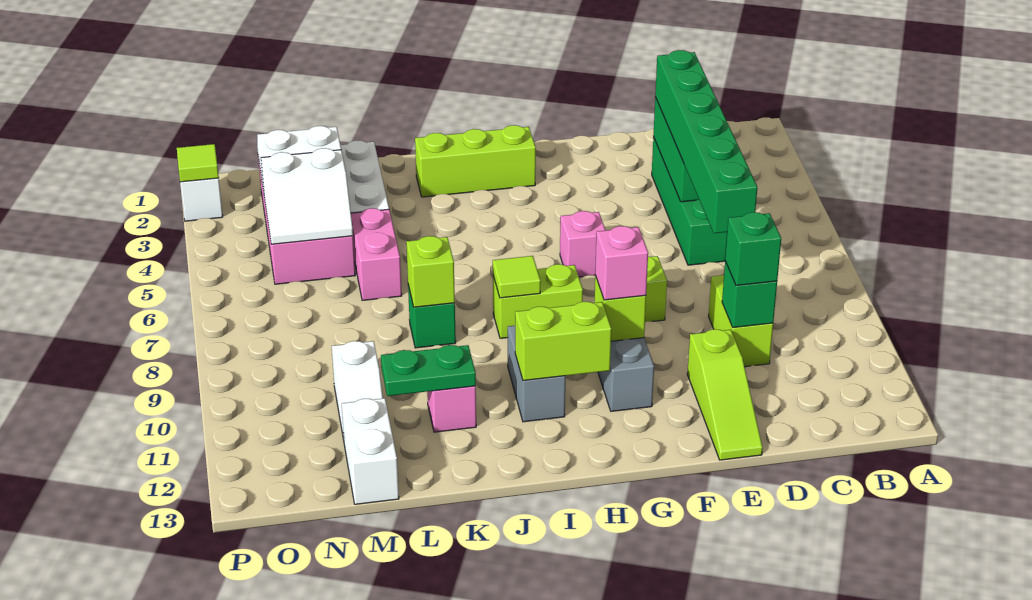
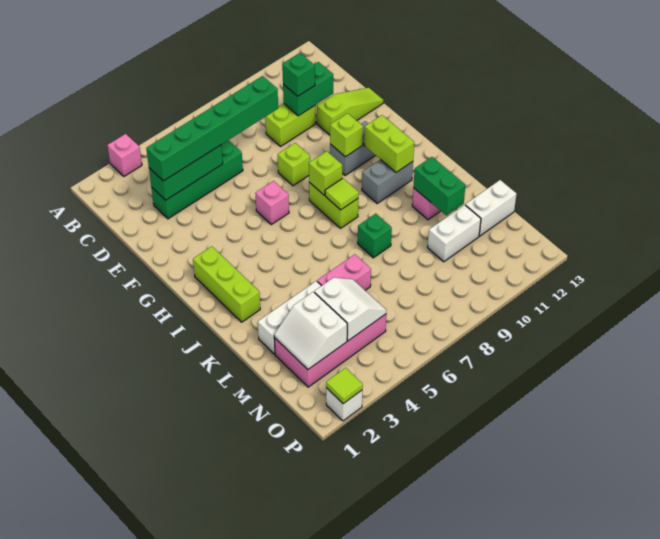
green brick D10 level 2 -> green brick D10:D11 level 2
pink brick G10 level 3 -> pink brick A3 level 1
lime brick K8 level 2 -> lime brick H8 level 2
green plate K11:L11 level 2 -> green brick K11:L11 level 2
white slope M10:M11 level 1 top 10 -> white brick M10:M11 level 1

